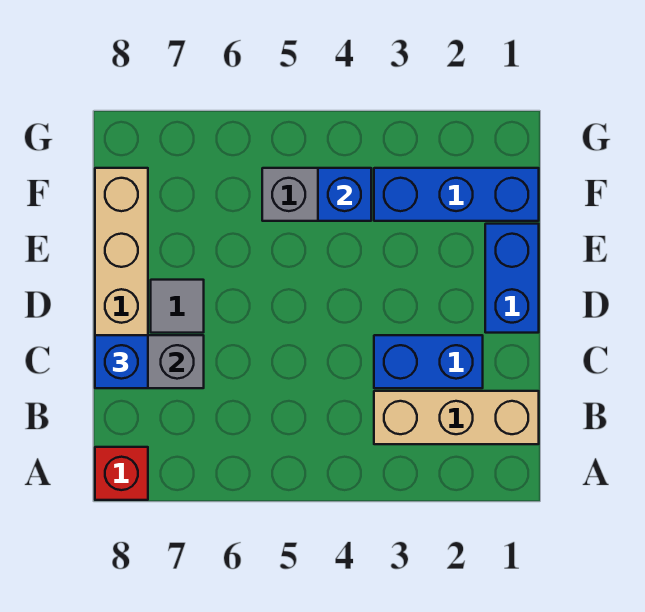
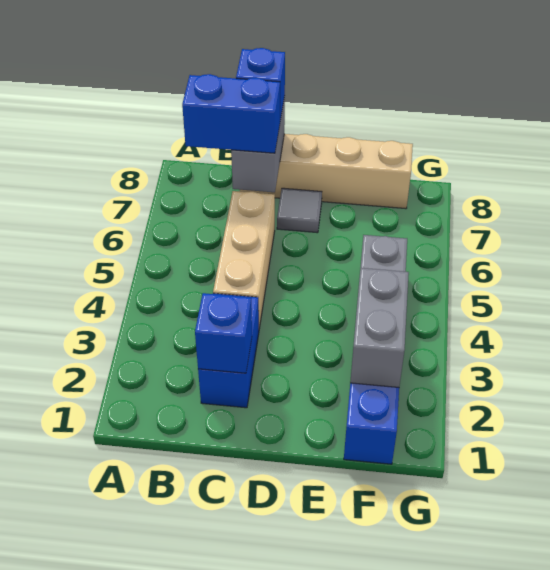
red brick A8 level 1 -> none
tan brick B1:B3 level 1 -> tan brick C4:C6 level 1
blue brick D1:E1 level 1 -> blue brick B7:C7 level 3
none -> grey brick F2:F3 level 2
blue brick F4 level 2 -> blue brick C2 level 2

